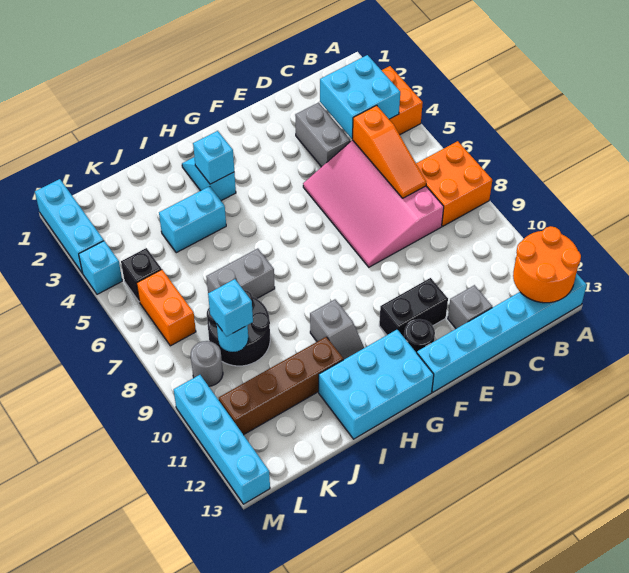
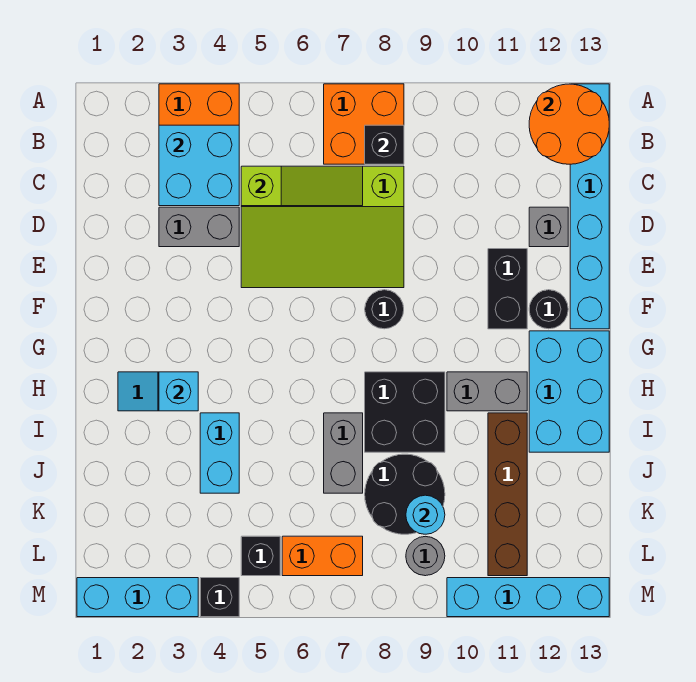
none -> black brick B8 level 2
pink slope C5:E8 level 1 top C -> lime slope C5:E8 level 1 top C
orange slope C5:C7 level 2 top 5 -> lime slope C5:C7 level 2 top 5
none -> black round brick F8 level 1
none -> black brick H8:I9 level 1
grey slope H10:H11 level 1 top 10 -> grey brick H10:H11 level 1
cyan brick K9 level 3 -> none
cyan brick M4 level 1 -> black brick M4 level 1

